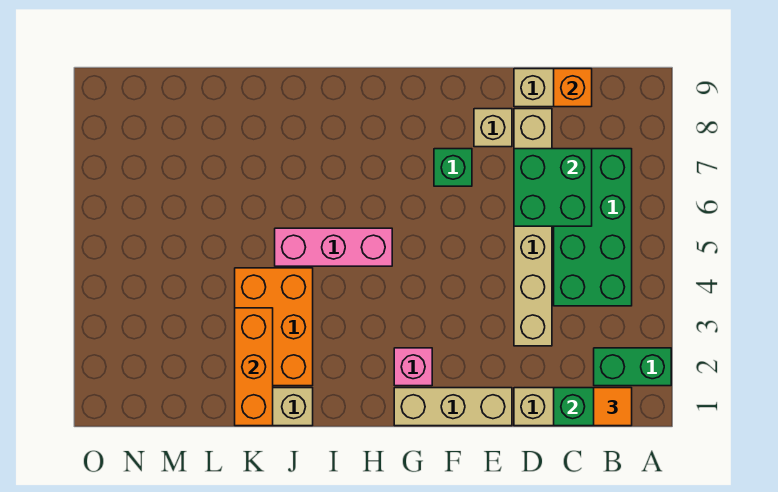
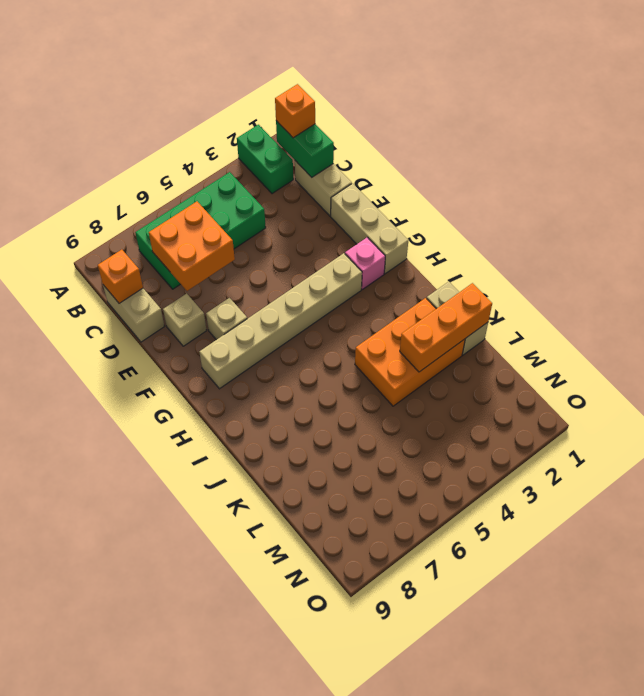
orange tile B1 level 3 -> orange brick B1 level 3
green brick C6:D7 level 2 -> orange brick C6:D7 level 2
tan brick D3:D8 level 1 -> tan brick G3:G8 level 1
green brick F7 level 1 -> tan brick F7 level 1
pink brick H5:J5 level 1 -> none

